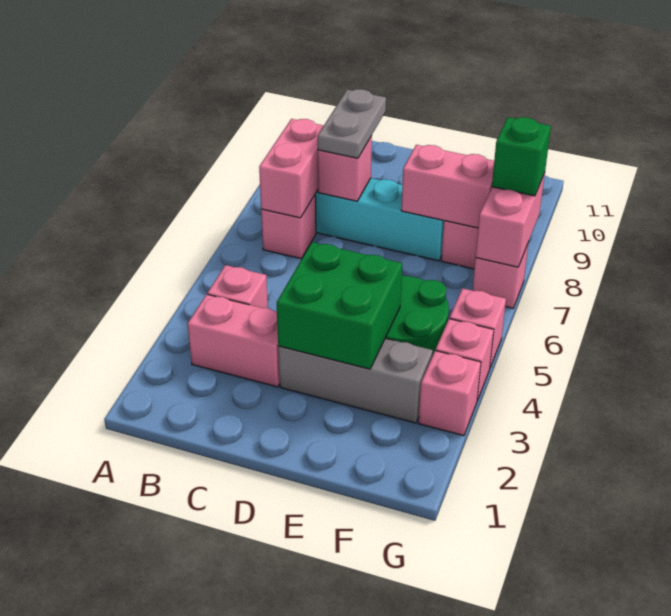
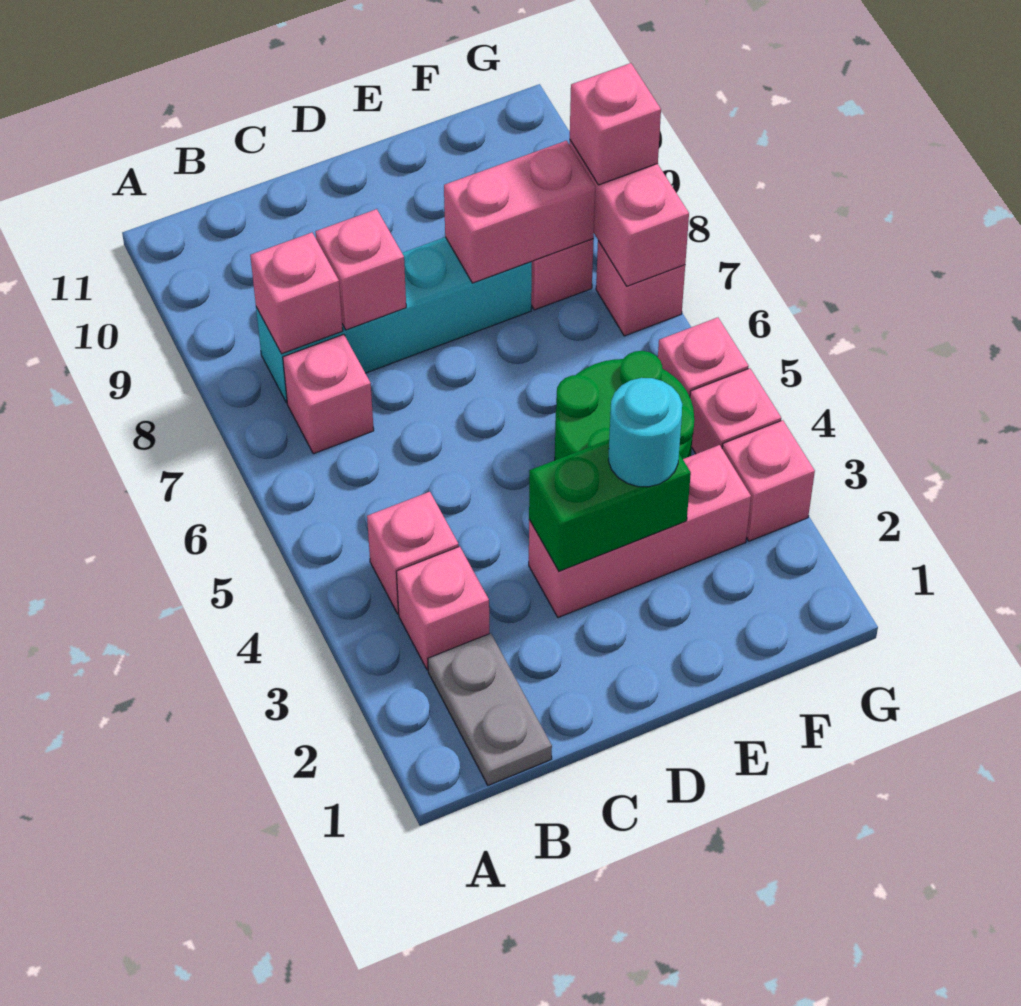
pink brick B3:C3 level 1 -> pink brick B3 level 1
pink brick B7:B8 level 2 -> pink brick B8 level 2
grey plate C8:C9 level 3 -> grey plate B1:B2 level 1
grey brick D3:F3 level 1 -> pink brick D3:F3 level 1
green brick D3:E4 level 2 -> green brick D3:E3 level 2
none -> cyan round brick E3 level 3
green brick G8 level 3 -> pink brick G8 level 3

